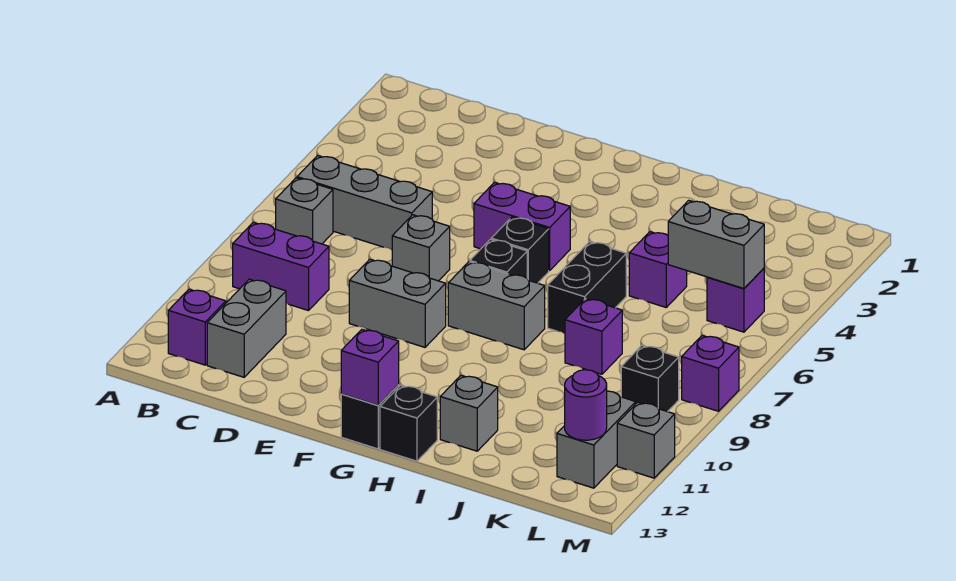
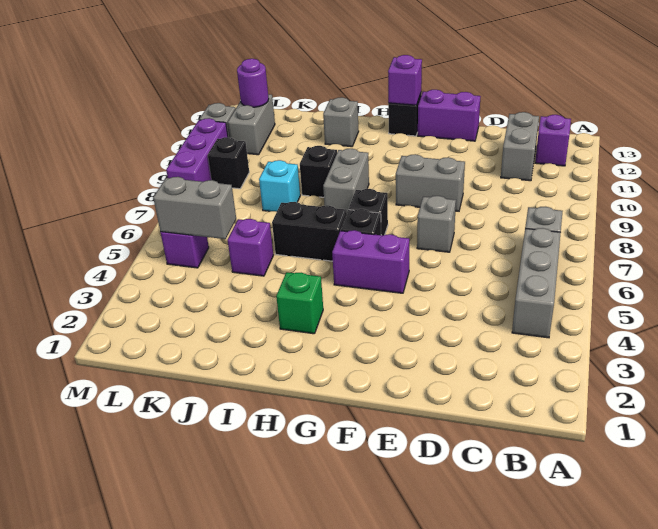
grey brick B6:D6 level 1 -> grey brick B4:B6 level 1
purple brick B9:C9 level 1 -> purple brick E13:F13 level 1
grey brick G8:H8 level 1 -> grey brick H8:H9 level 1
none -> green brick H3 level 1
black brick H13 level 1 -> black brick I9 level 1
black brick I6:I7 level 1 -> black brick H6:I6 level 1
purple brick J8 level 1 -> cyan brick J8 level 1
purple brick M8 level 1 -> purple brick M8:M10 level 1

